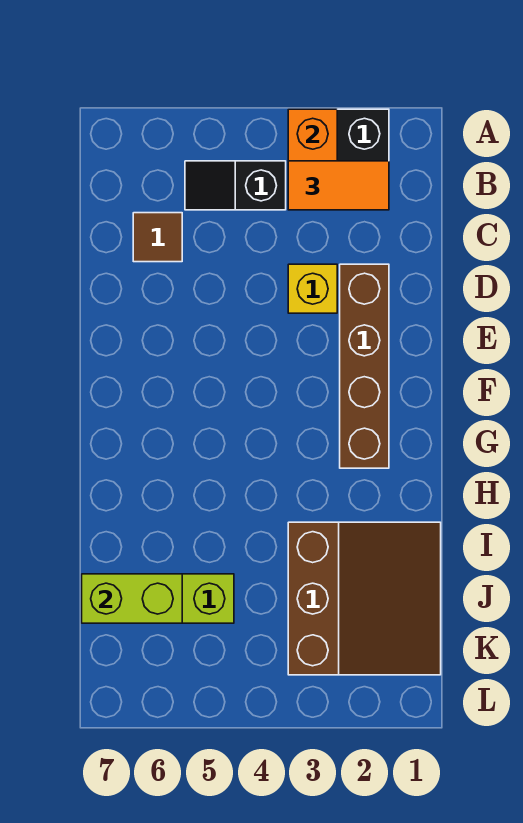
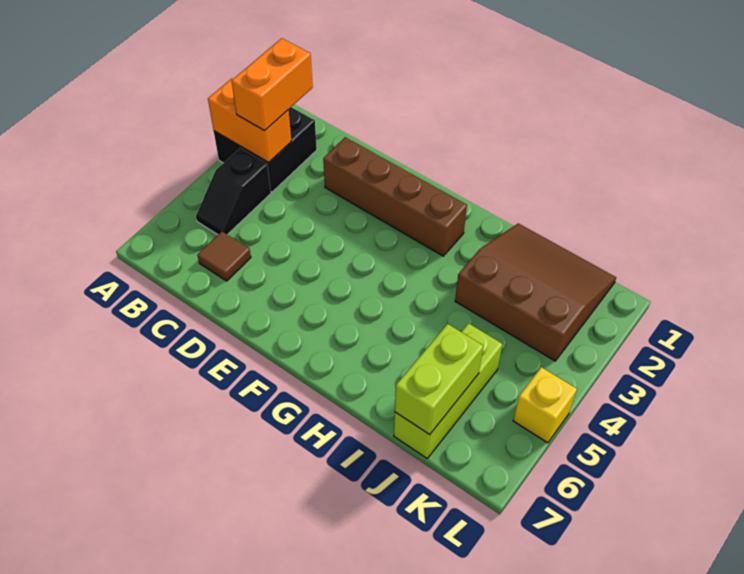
orange tile B2:B3 level 3 -> orange brick B2:B3 level 3
yellow brick D3 level 1 -> yellow brick L5 level 1

